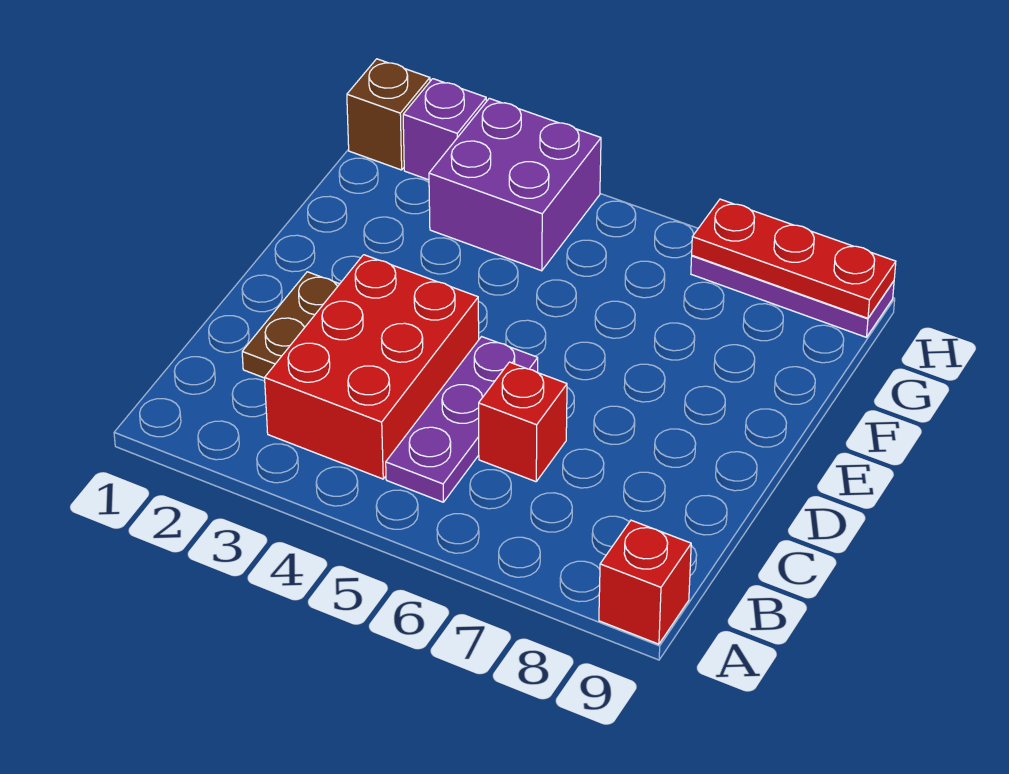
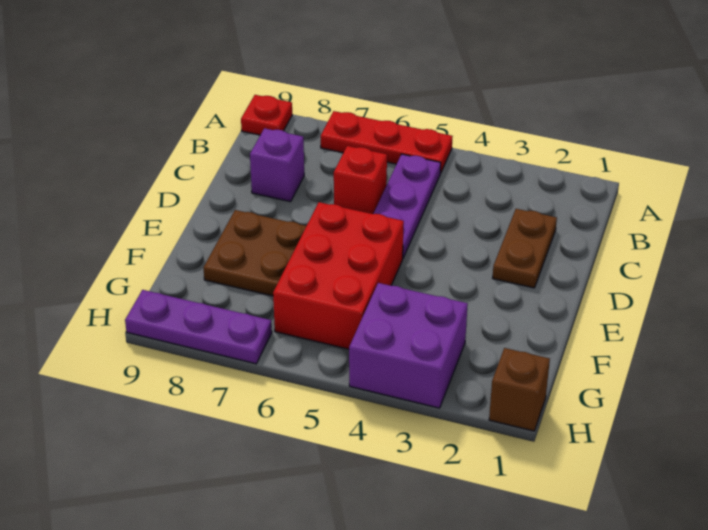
red brick A9 level 1 -> red plate A9 level 1
red brick B3:D4 level 1 -> red brick E5:G6 level 1
none -> brown plate E7:F8 level 1
purple brick H2 level 1 -> purple brick C8 level 1
red plate H7:H9 level 2 -> red plate A5:A7 level 1

